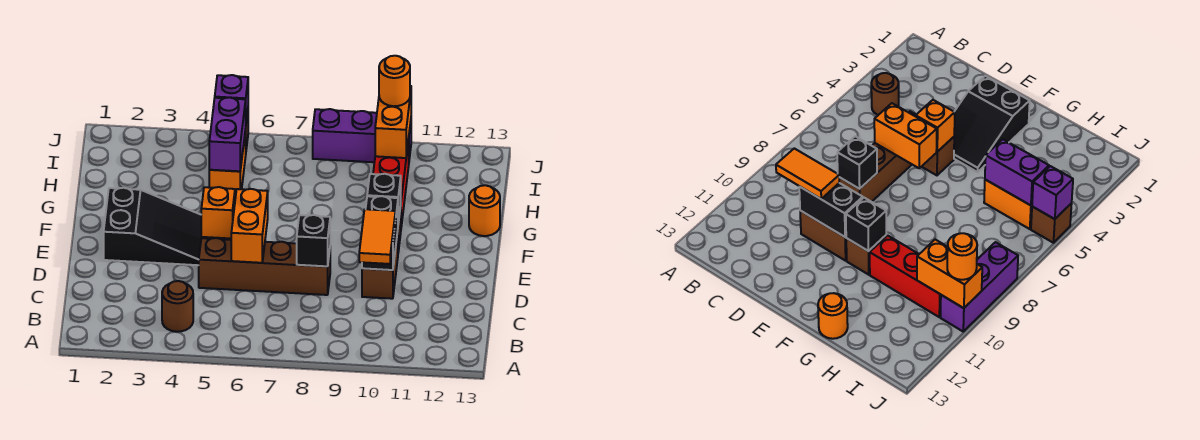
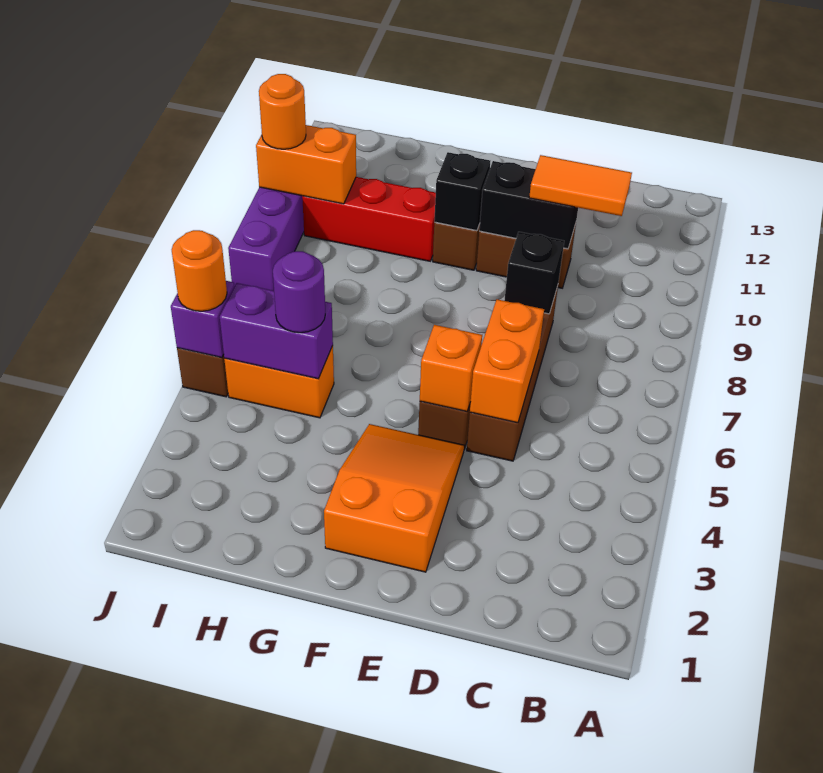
brown round brick B4 level 1 -> none
orange brick D6:E6 level 2 -> orange brick D5:D6 level 2
black slope E2:F4 level 1 top 2 -> orange slope E2:F4 level 1 top 2
orange round brick G13 level 1 -> orange round brick J5 level 3
none -> purple round brick H5 level 3

